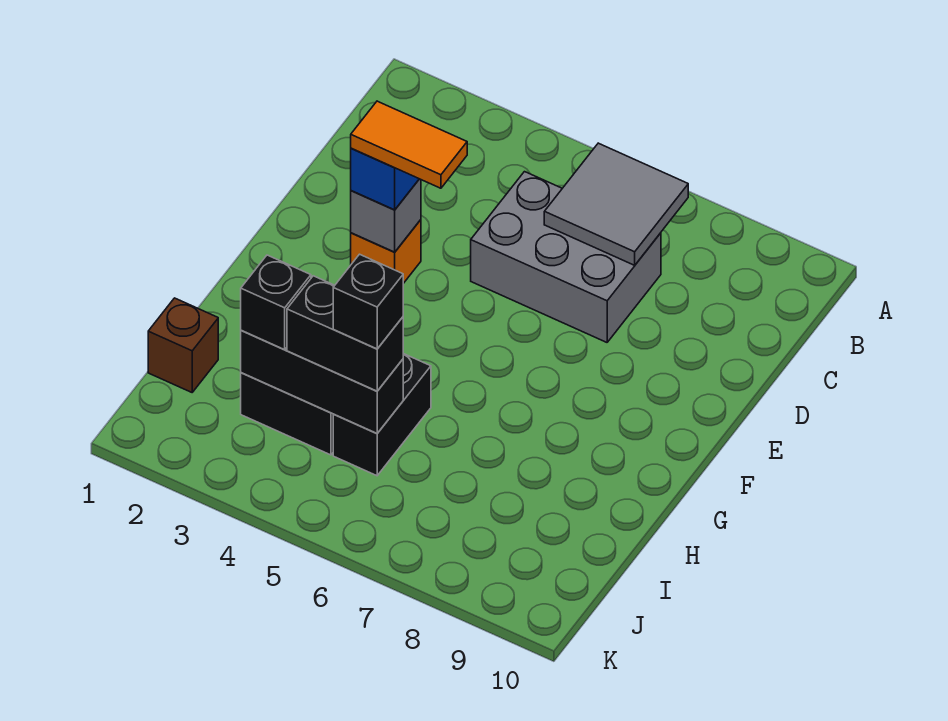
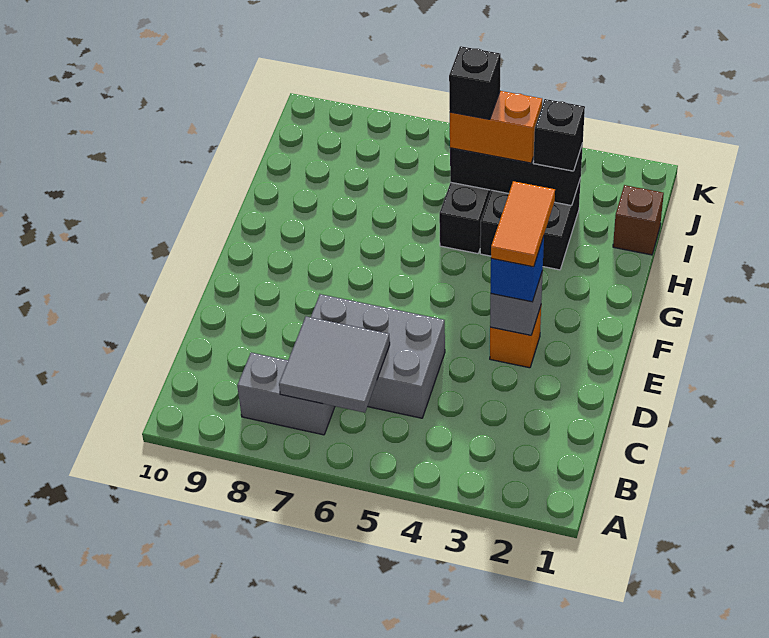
none -> grey brick B7:B8 level 1
orange tile E3:E4 level 4 -> orange tile E3:F3 level 4
black brick I4:I5 level 3 -> orange brick I4:I5 level 3

